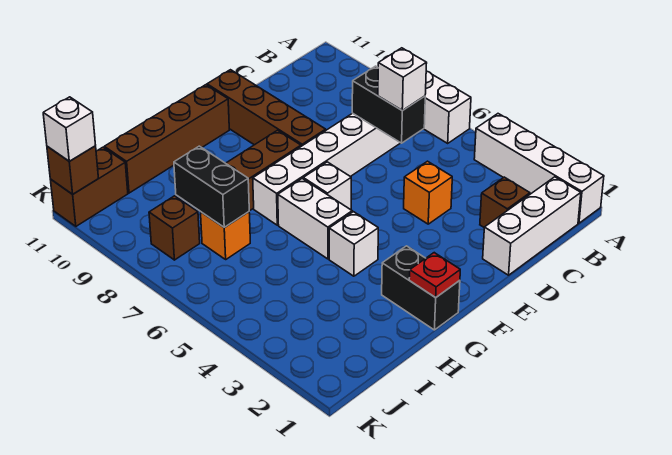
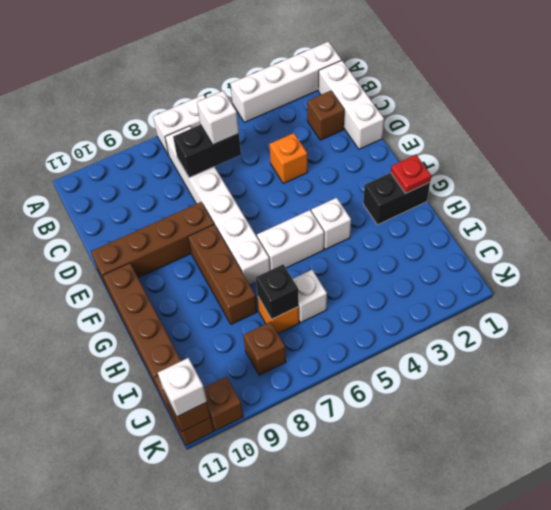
white brick F6 level 1 -> white brick I6 level 1
black brick I7:I8 level 2 -> black brick I7 level 2
none -> brown brick K10 level 1

